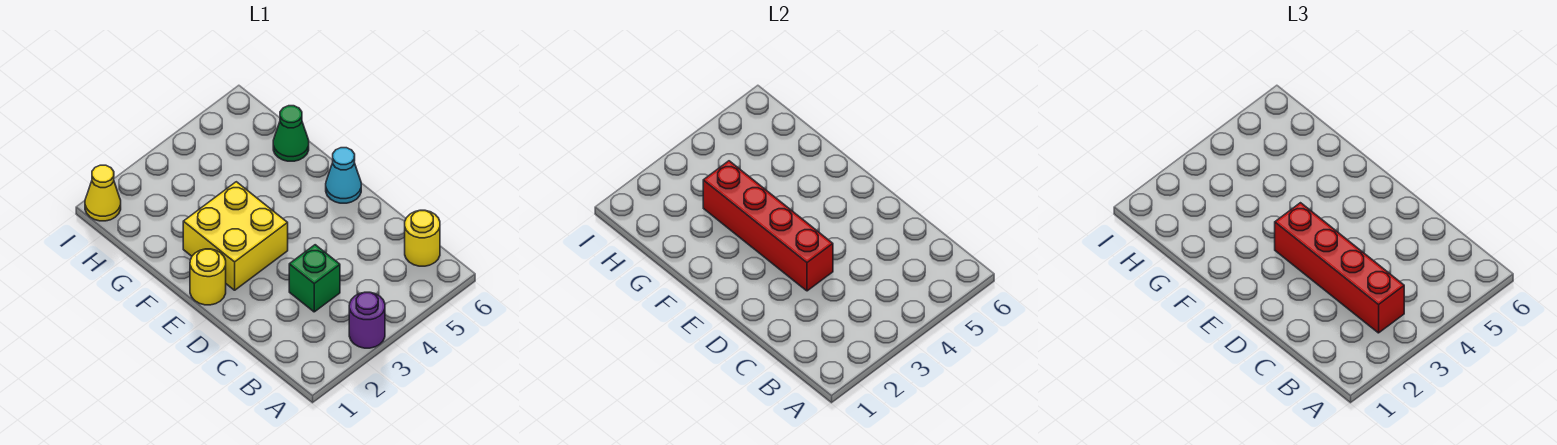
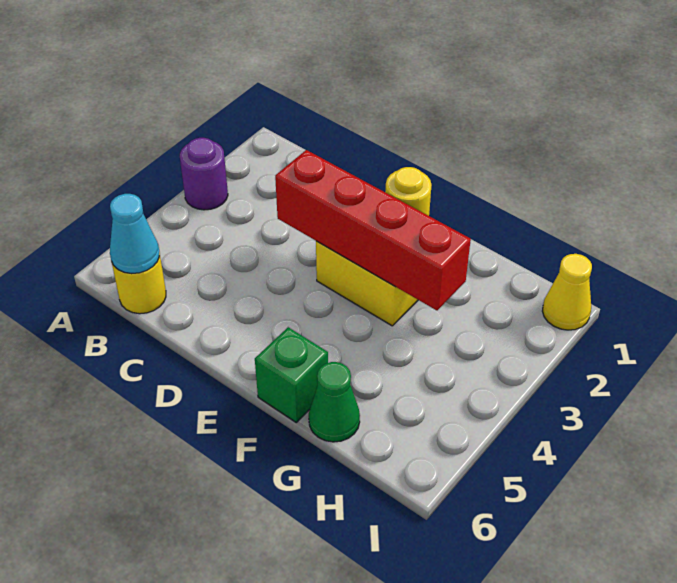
red brick B3:E3 level 3 -> none
green brick C3 level 1 -> green brick F6 level 1
cyan cone E6 level 1 -> cyan cone B6 level 2

